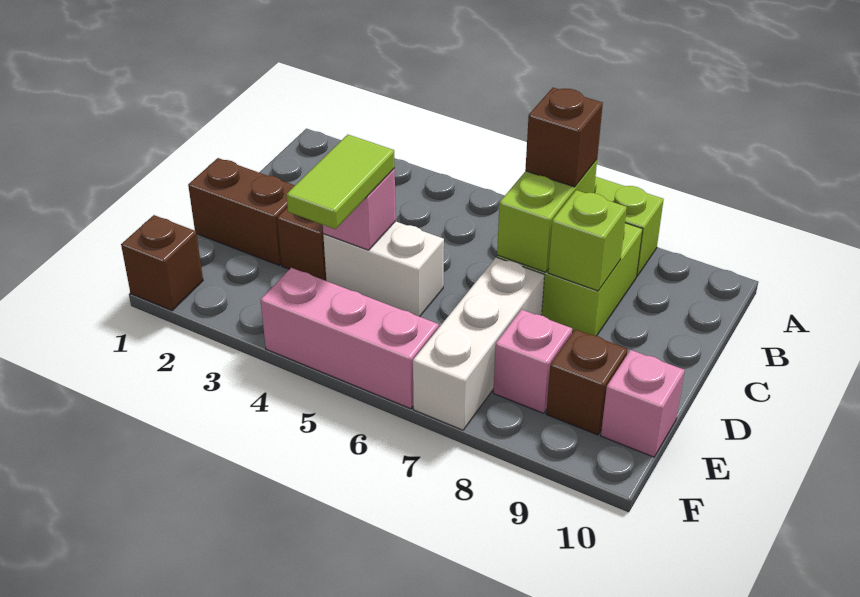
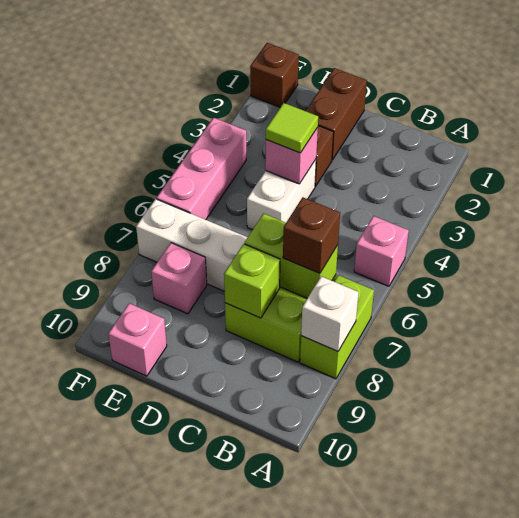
none -> pink brick A5 level 1
none -> white brick A8 level 2
lime tile D4:E4 level 3 -> lime tile D4 level 3
brown brick E9 level 1 -> none

